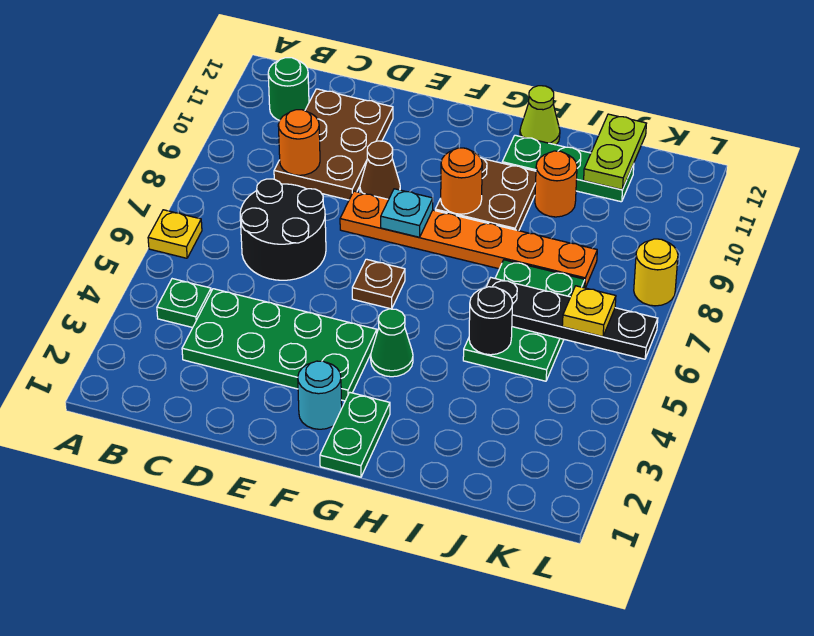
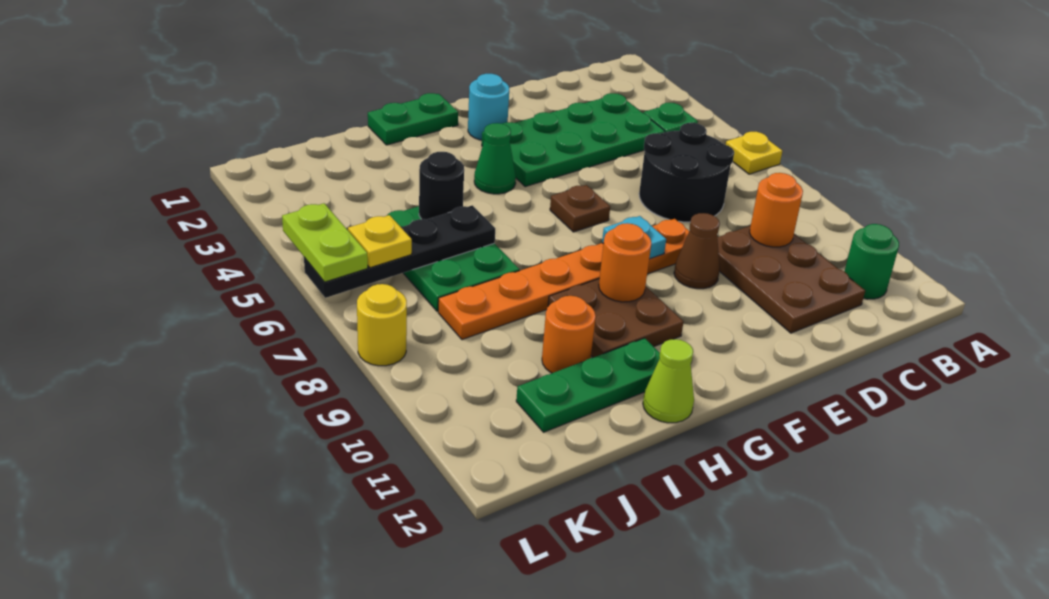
green plate G1:G2 level 1 -> green plate G1:H1 level 1
lime plate J11:J12 level 2 -> lime plate L5:L6 level 3

